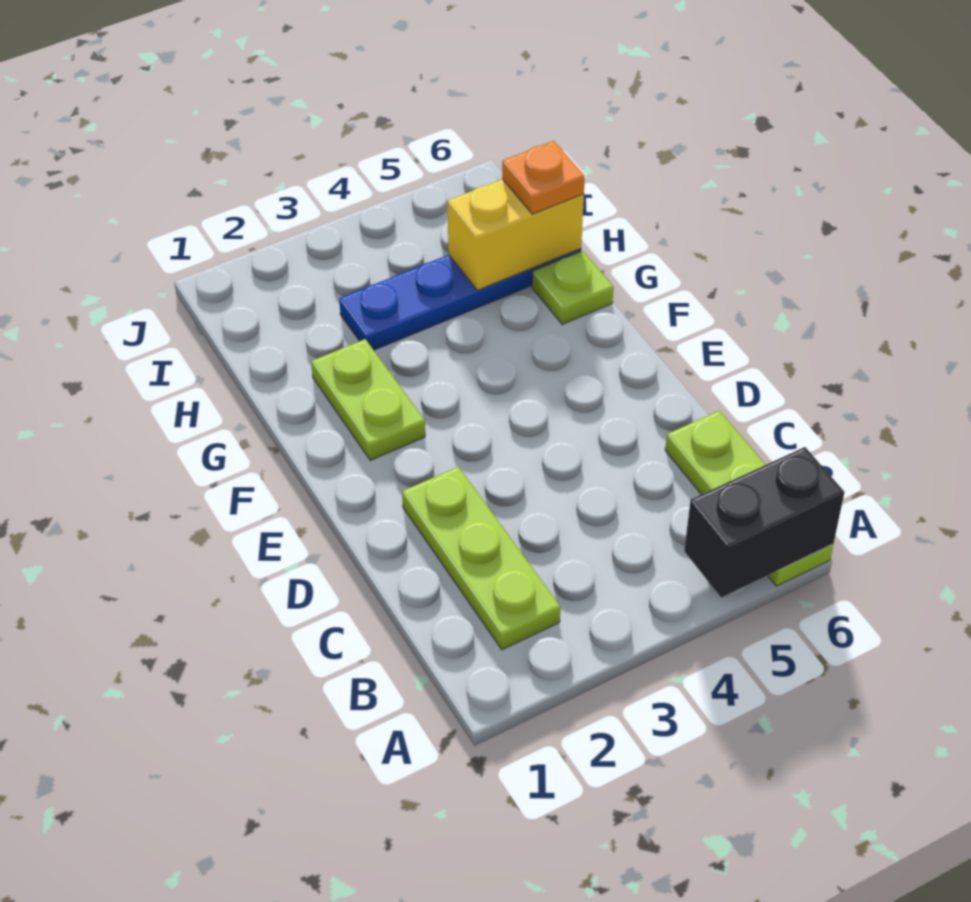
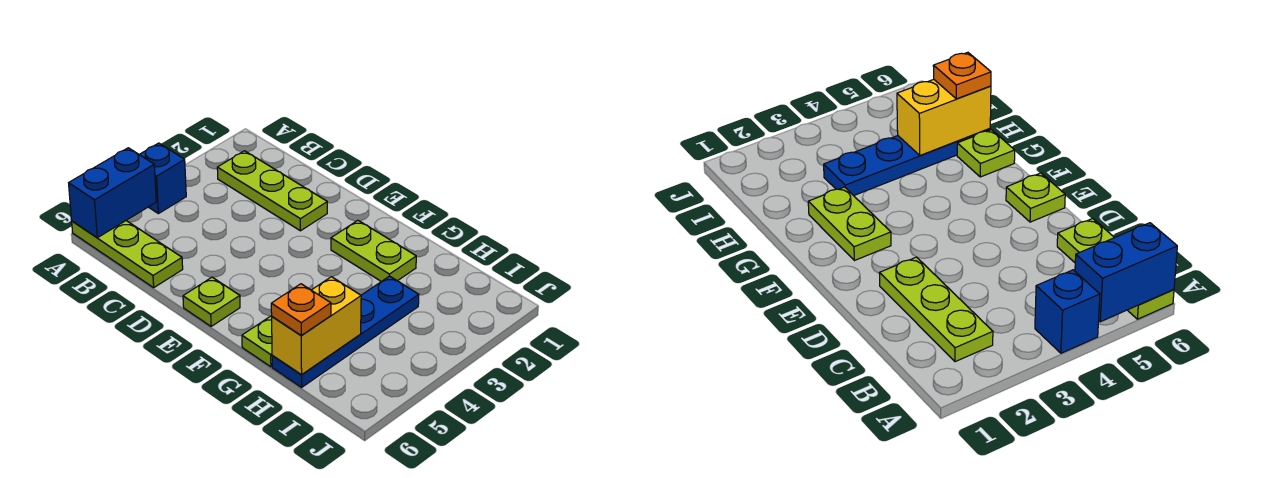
none -> blue brick A4 level 1
black brick A5:A6 level 2 -> blue brick A5:A6 level 2
none -> lime plate E6 level 1

